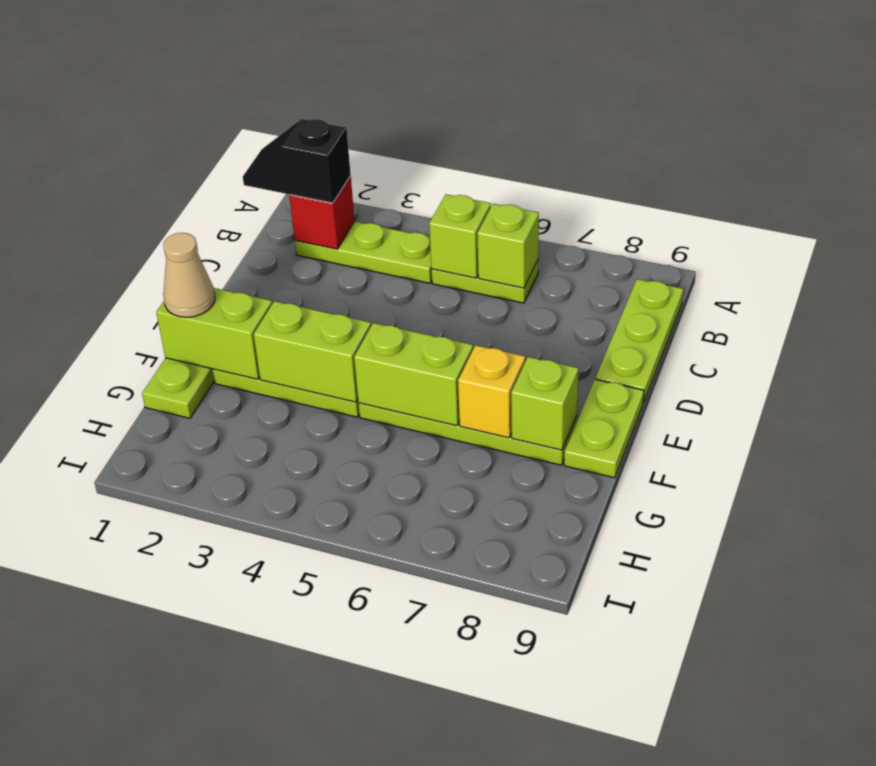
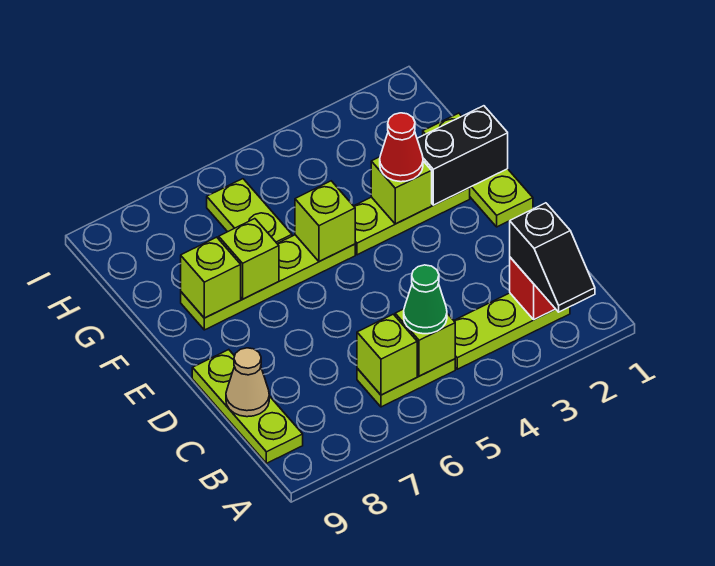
black slope B1:B2 level 3 top 2 -> black slope A2:B2 level 3 top B
none -> green cone B5 level 3
lime plate E9:F9 level 1 -> lime plate G6:H6 level 1
lime brick F1:F2 level 2 -> black brick F1:F2 level 2
tan cone F1 level 3 -> tan cone C9 level 2
lime brick F3:F4 level 2 -> lime brick F3 level 2
none -> red cone F3 level 3
lime brick F5:F6 level 2 -> lime brick F5 level 2
yellow brick F7 level 2 -> lime brick F7 level 2

